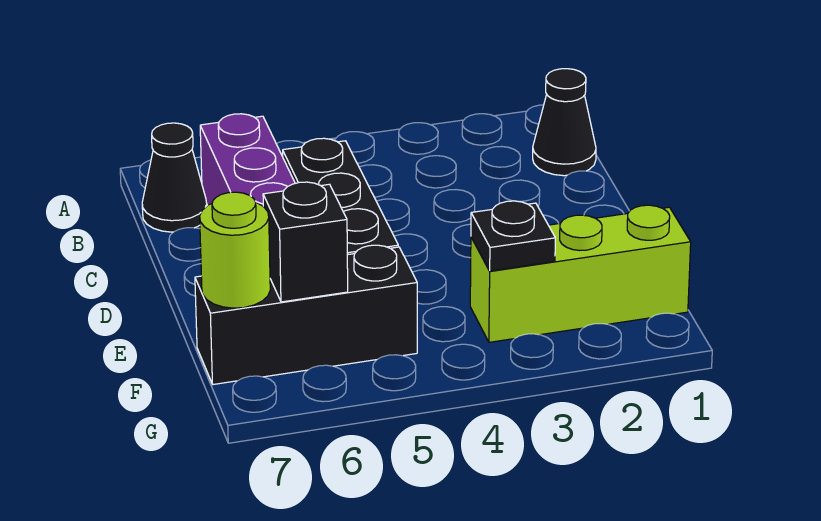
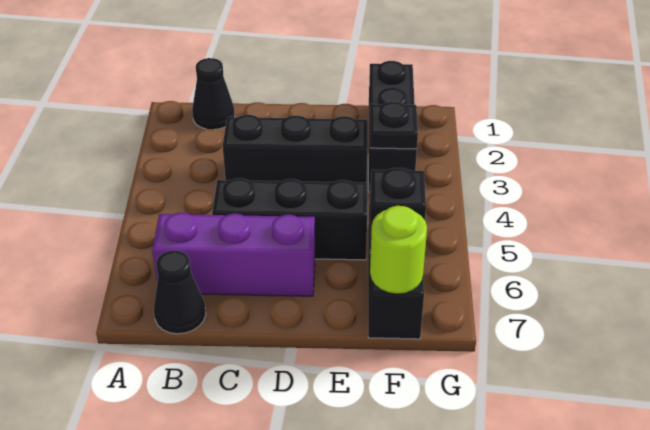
none -> black brick C3:E3 level 1
lime brick F1:F3 level 1 -> black brick F1:F3 level 1

